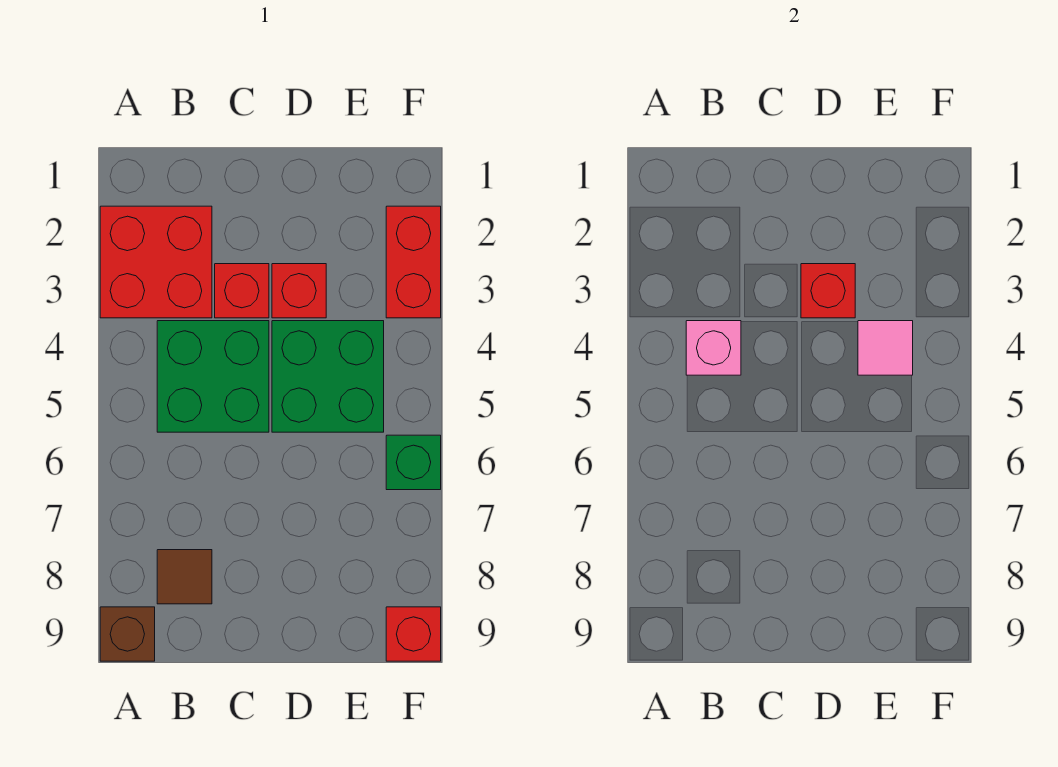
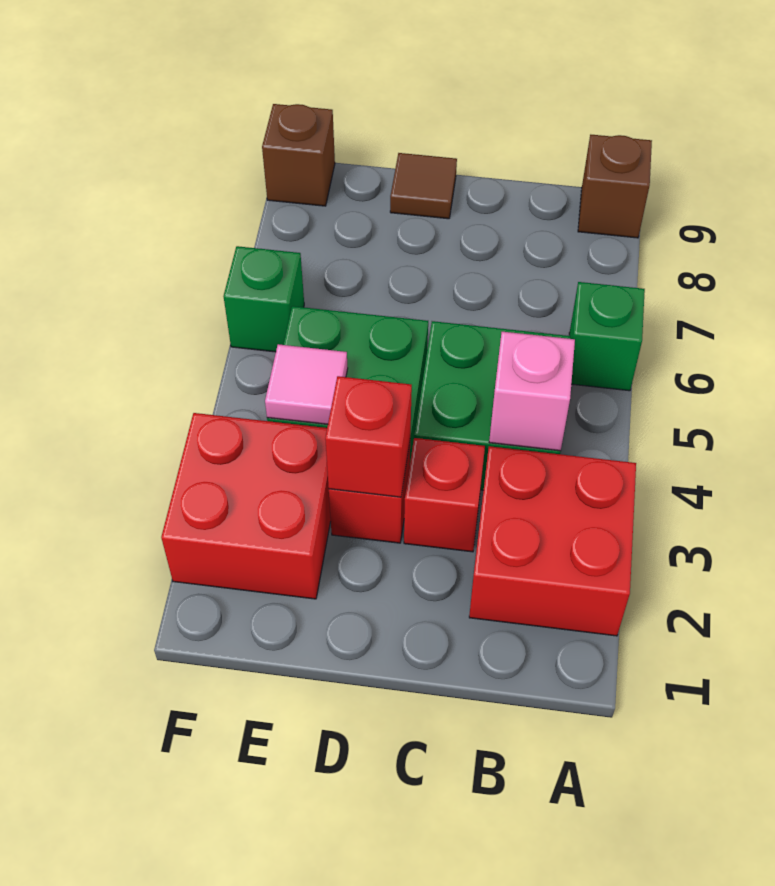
none -> green brick A6 level 1
brown tile B8 level 1 -> brown tile D9 level 1
red brick F2:F3 level 1 -> red brick E2:F3 level 1
red brick F9 level 1 -> brown brick F9 level 1

